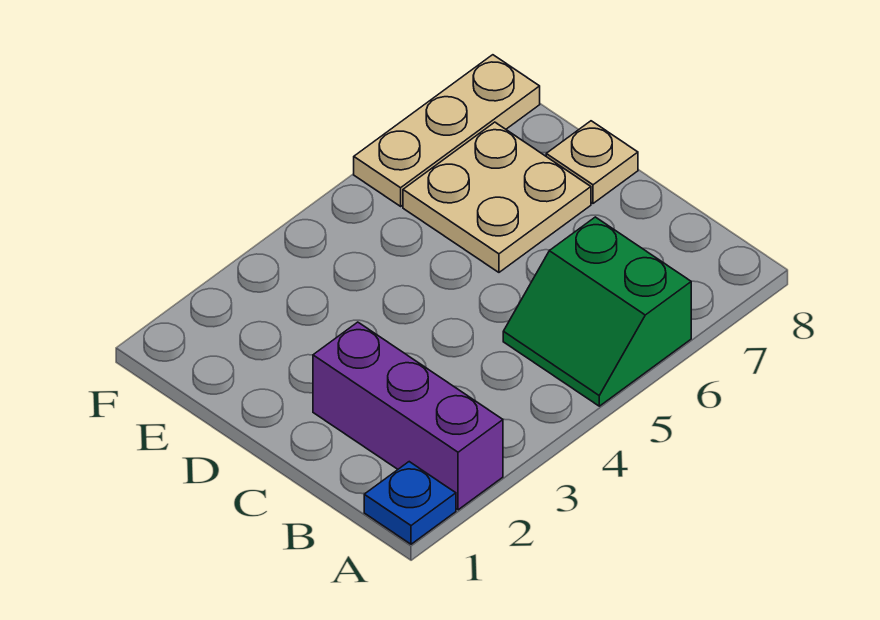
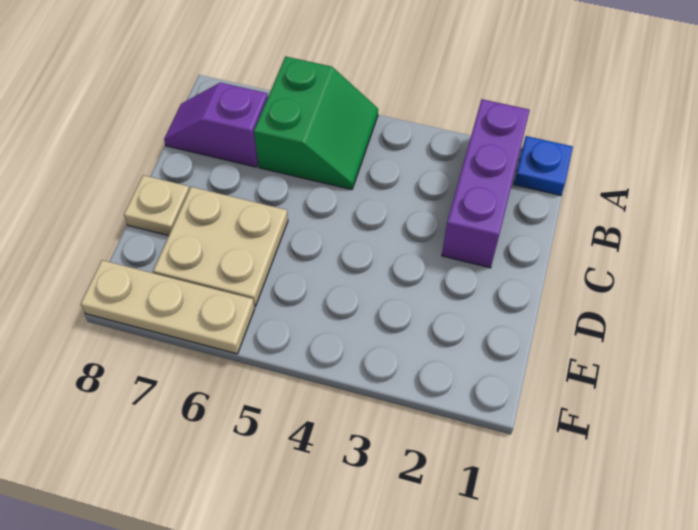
none -> purple slope B7:B8 level 1 top 7

